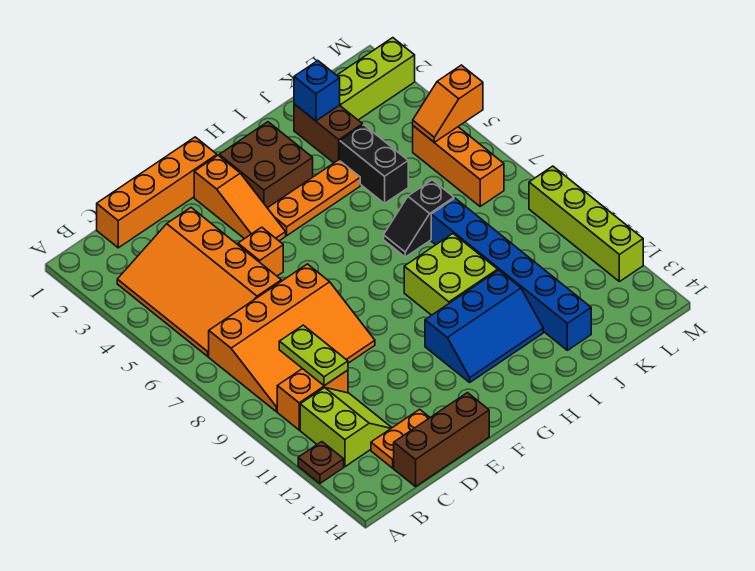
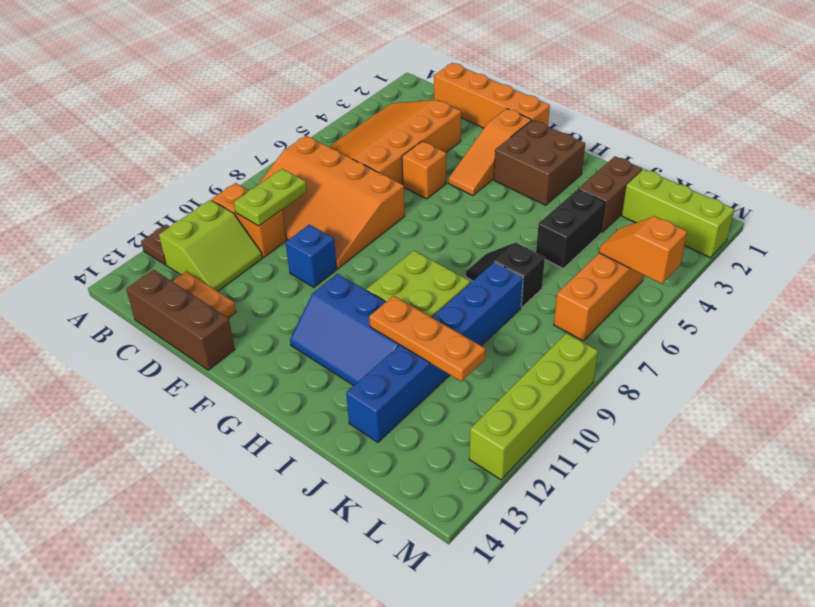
orange plate G4:I4 level 1 -> orange plate I11:K11 level 2
blue brick J2 level 2 -> blue brick E10 level 1

